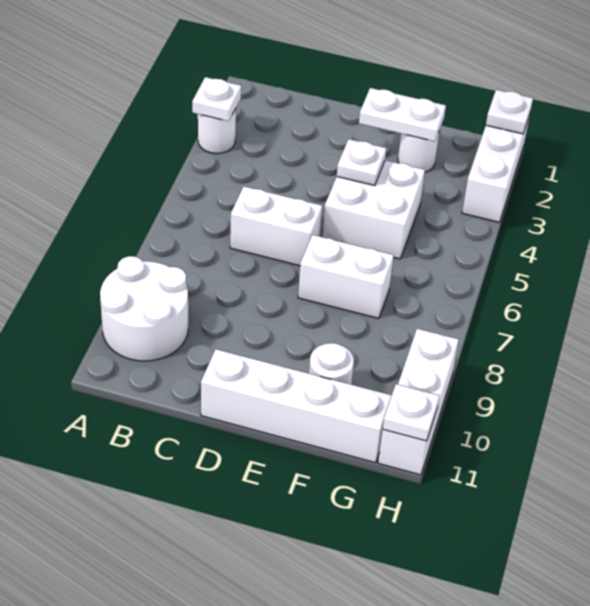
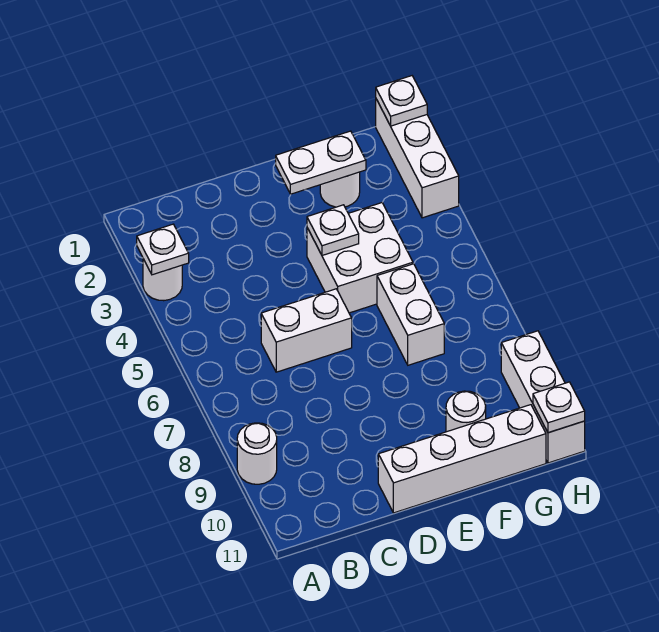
white round brick A9:B10 level 1 -> white round brick A9 level 1
white brick E7:F7 level 1 -> white brick F6:F7 level 1

